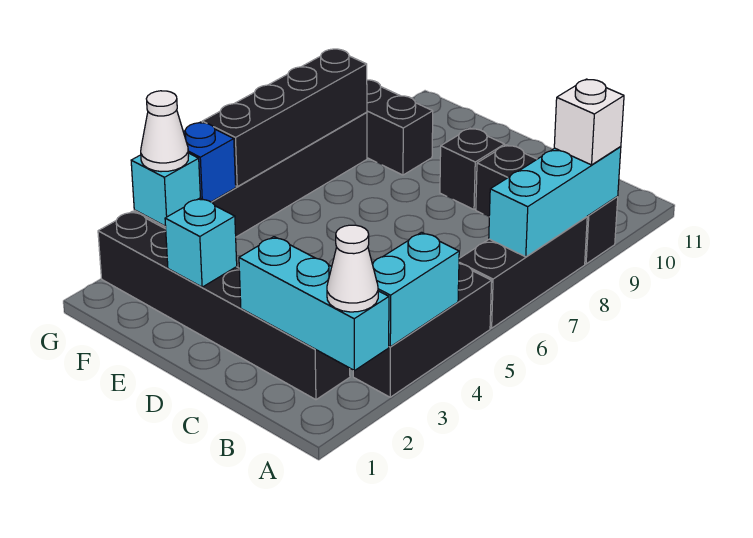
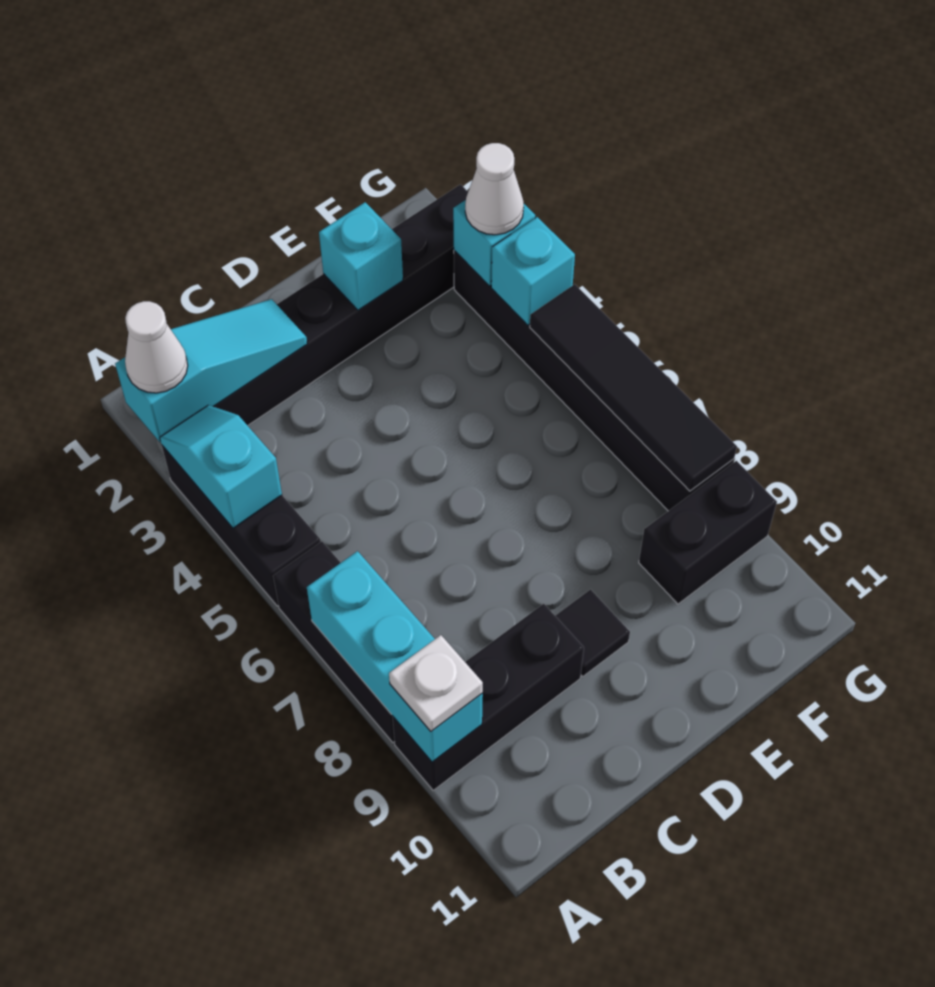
cyan brick A2:C2 level 2 -> cyan slope A2:C2 level 2 top A
cyan brick A3:A4 level 2 -> cyan slope A3:A4 level 2 top 4
white brick A9 level 3 -> white plate A9 level 3
black brick D9 level 1 -> black tile D9 level 1
blue brick G4 level 2 -> cyan brick G4 level 2
black brick G5:G8 level 2 -> black tile G5:G8 level 2

